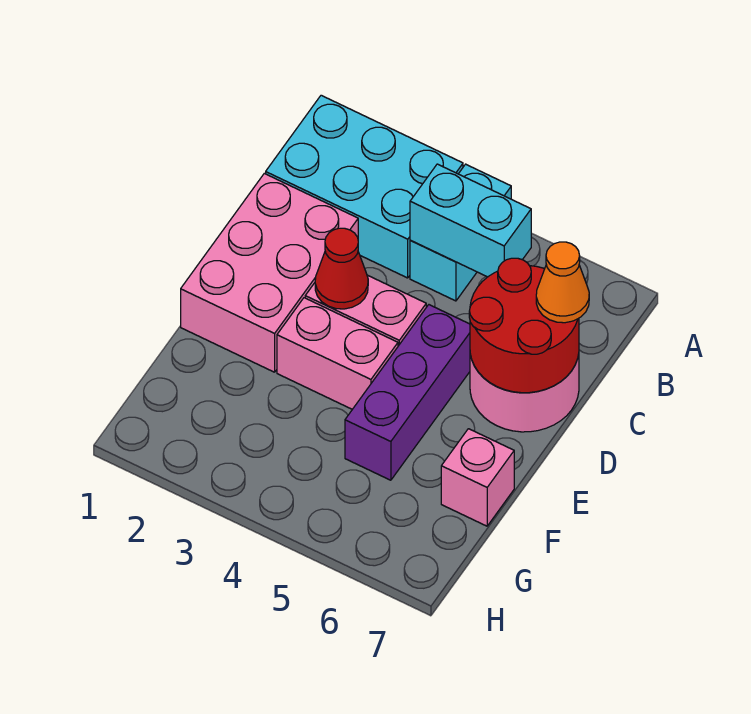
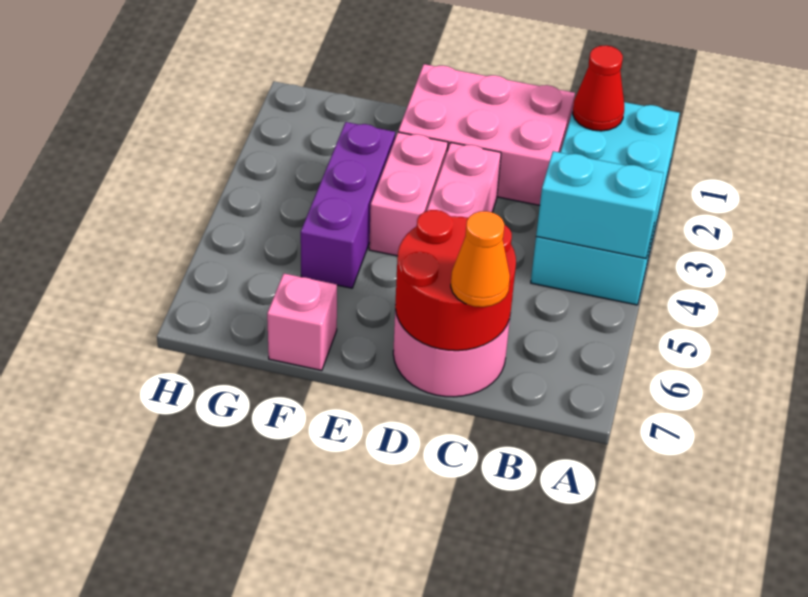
cyan brick B4:B5 level 2 -> cyan brick A4:B4 level 2
red cone D3 level 2 -> red cone B1 level 2
purple brick D5:F5 level 1 -> purple brick F3:F5 level 1

